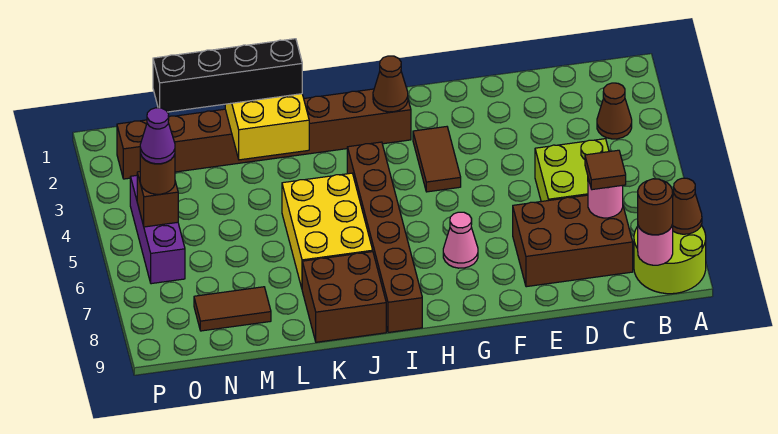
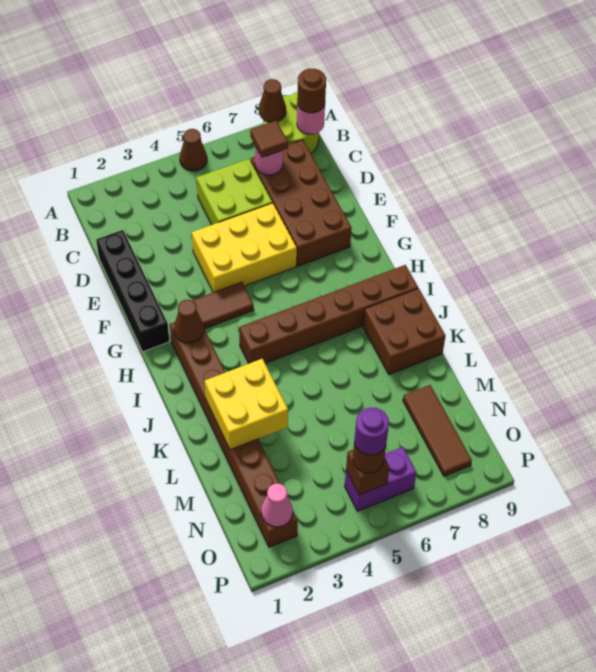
brown cone B3 level 1 -> brown cone A5 level 1
brown brick C7:E8 level 1 -> brown brick C7:F8 level 1
pink cone G7 level 1 -> pink cone O2 level 2
yellow brick J5:K7 level 1 -> yellow brick E4:F6 level 1
black brick K2:N2 level 3 -> black brick D1:G1 level 1
brown tile M8:N8 level 1 -> brown tile M8:O8 level 1
purple brick O4:O6 level 1 -> purple brick O5:O6 level 1
purple cone O5 level 4 -> purple round brick O5 level 4

